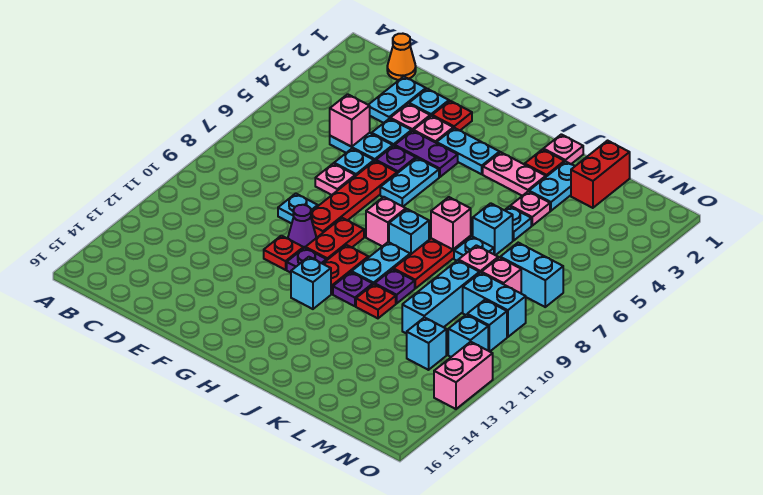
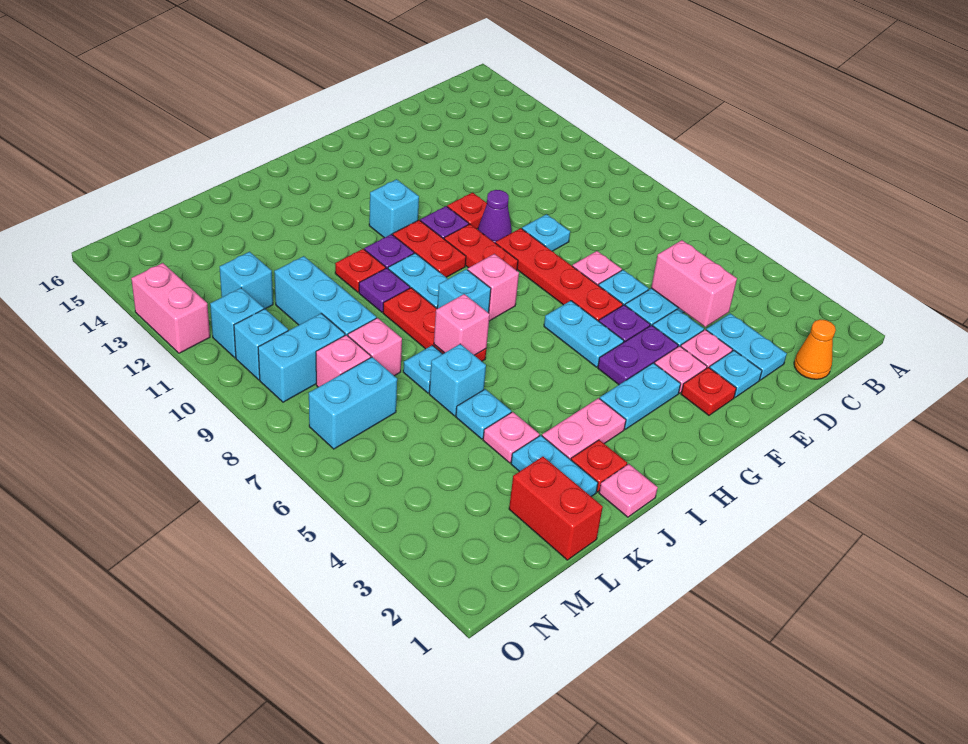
pink brick D5 level 2 -> pink brick D4:D5 level 2

